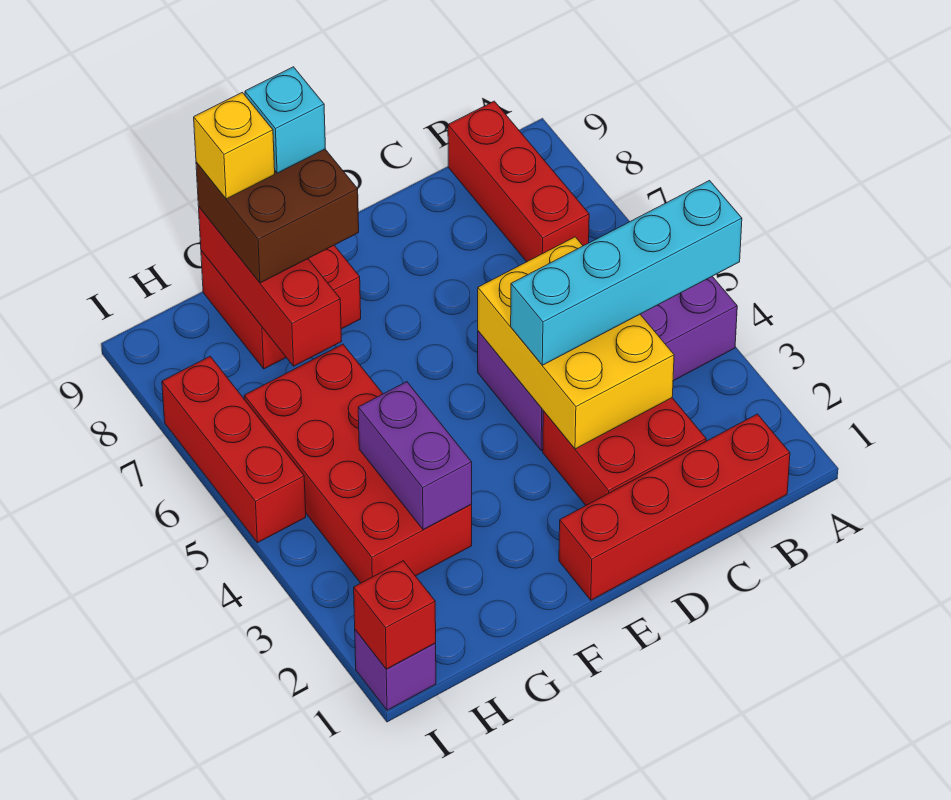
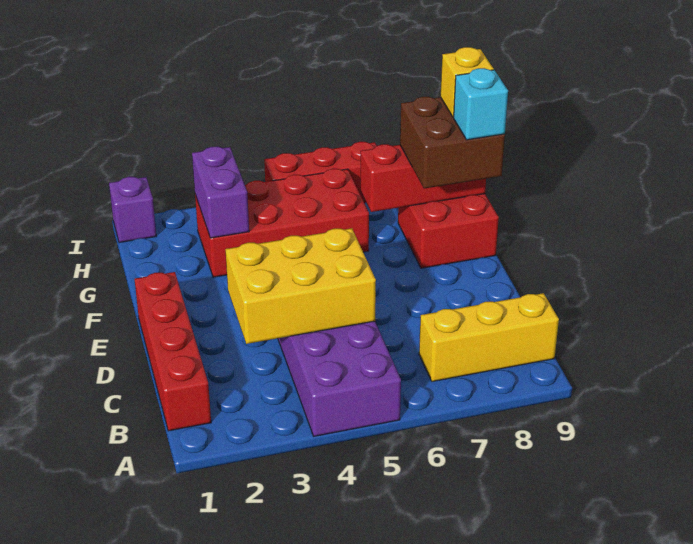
cyan brick A4:D4 level 3 -> none
red brick B7:B9 level 1 -> yellow brick B7:B9 level 1
red brick C2:D3 level 1 -> none
purple brick G3:G4 level 2 -> purple brick G3:H3 level 2
red brick I1 level 2 -> none

